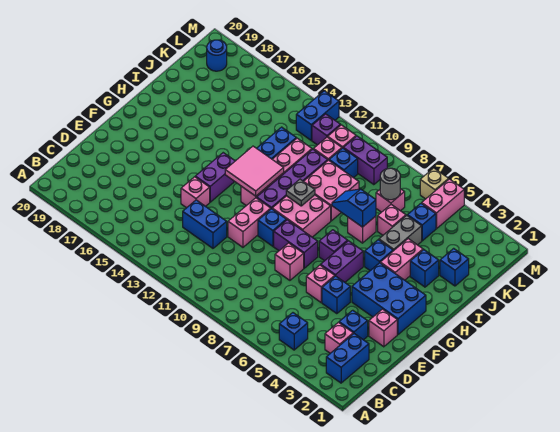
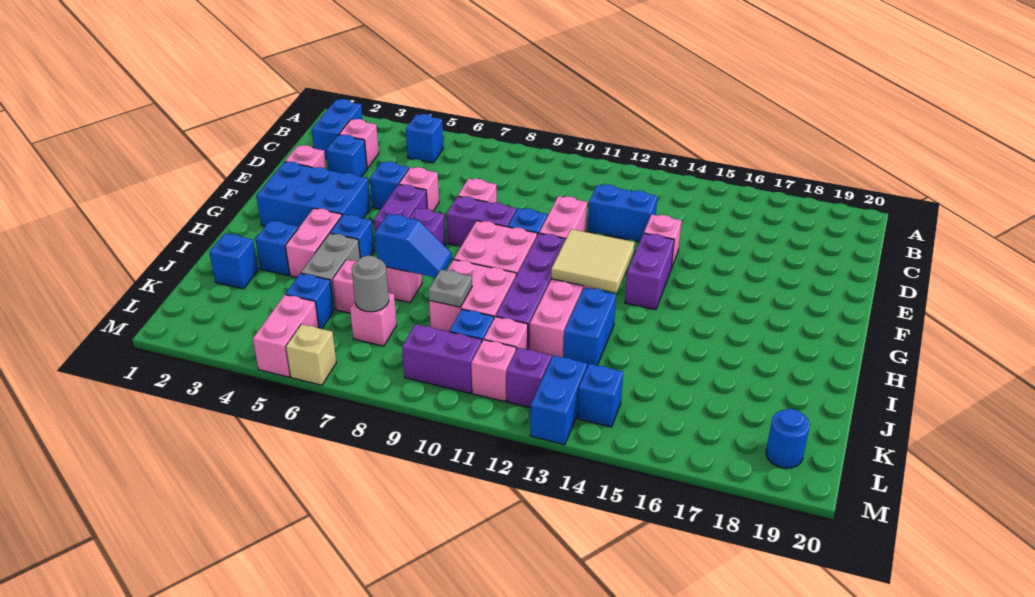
pink tile G12:H13 level 2 -> tan tile G12:H13 level 2
grey plate H10 level 2 -> grey plate J9 level 2
none -> blue brick L14 level 1

